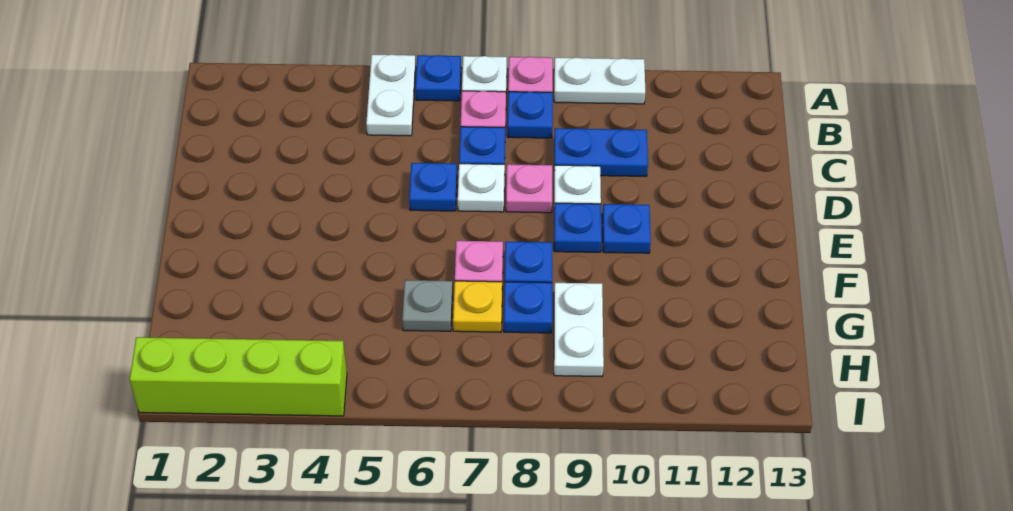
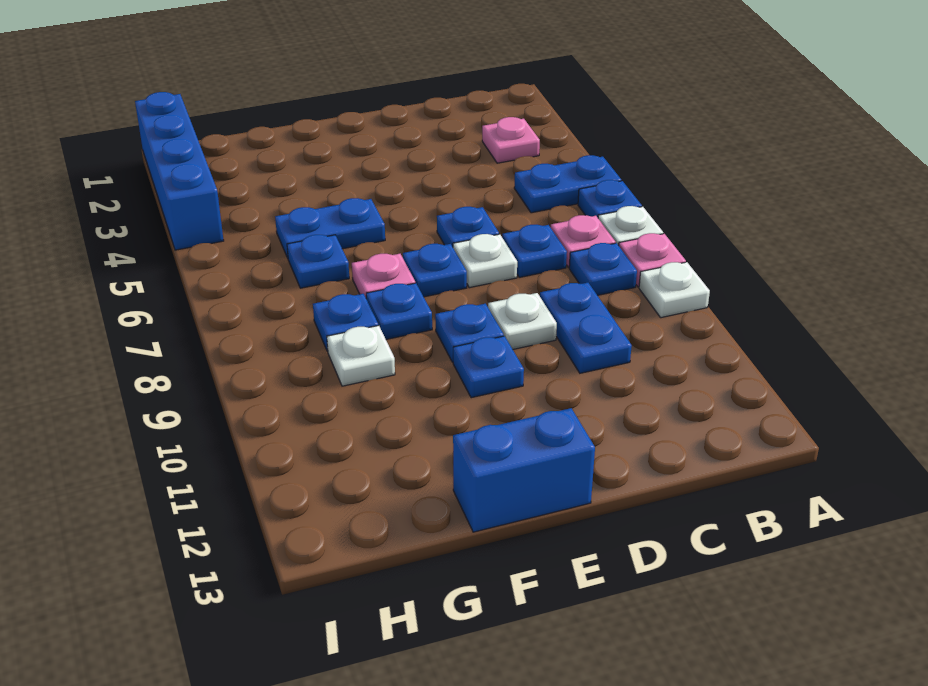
white plate A5:B5 level 1 -> blue plate A5:B5 level 1
white plate A9:A10 level 1 -> white plate A9 level 1
pink plate D8 level 1 -> pink plate B3 level 1
none -> blue plate E7 level 1
none -> blue brick E13:F13 level 1
none -> blue plate F5:G5 level 1
grey plate G6 level 1 -> blue plate G6 level 1
yellow plate G7 level 1 -> none
white plate G9:H9 level 1 -> white plate G9 level 1
lime brick I1:I4 level 1 -> blue brick I1:I4 level 1

